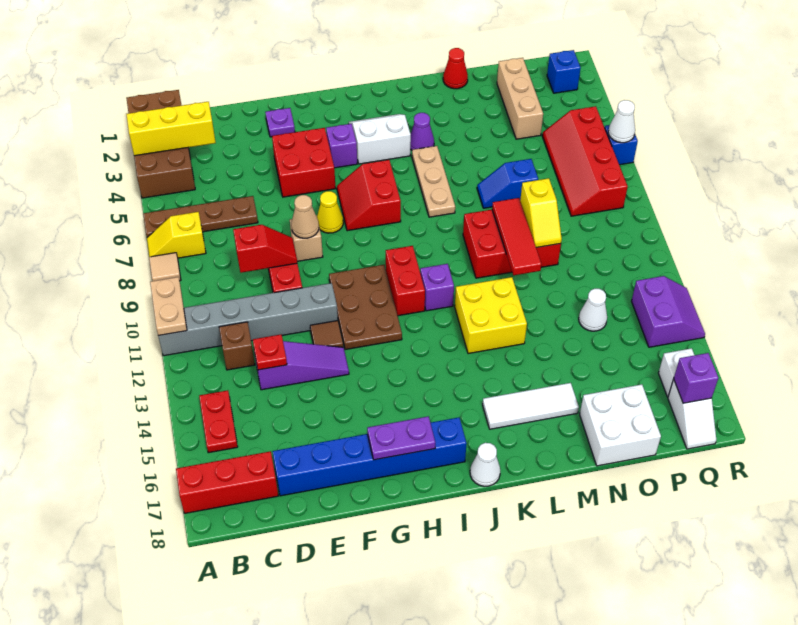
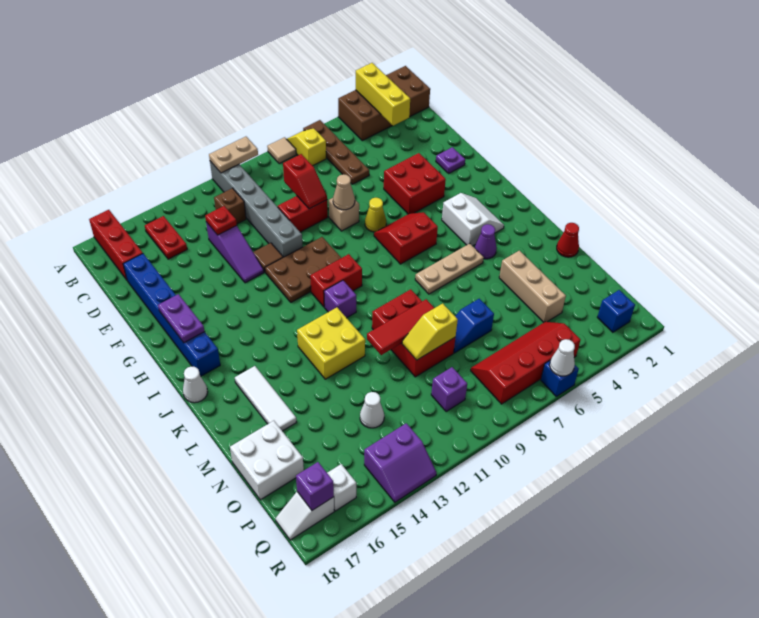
red plate B14:B15 level 1 -> red plate B15:C15 level 1
purple brick H4 level 1 -> purple brick P10 level 1
blue slope M7:N7 level 1 top N -> blue slope N7:N8 level 1 top 7
tan brick O2:O4 level 1 -> tan brick M4:O4 level 1

